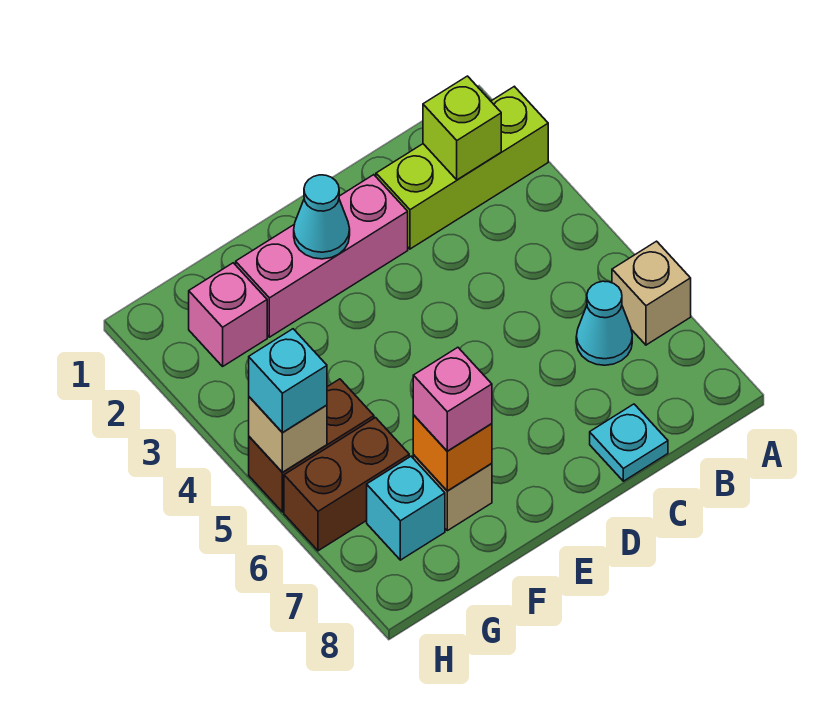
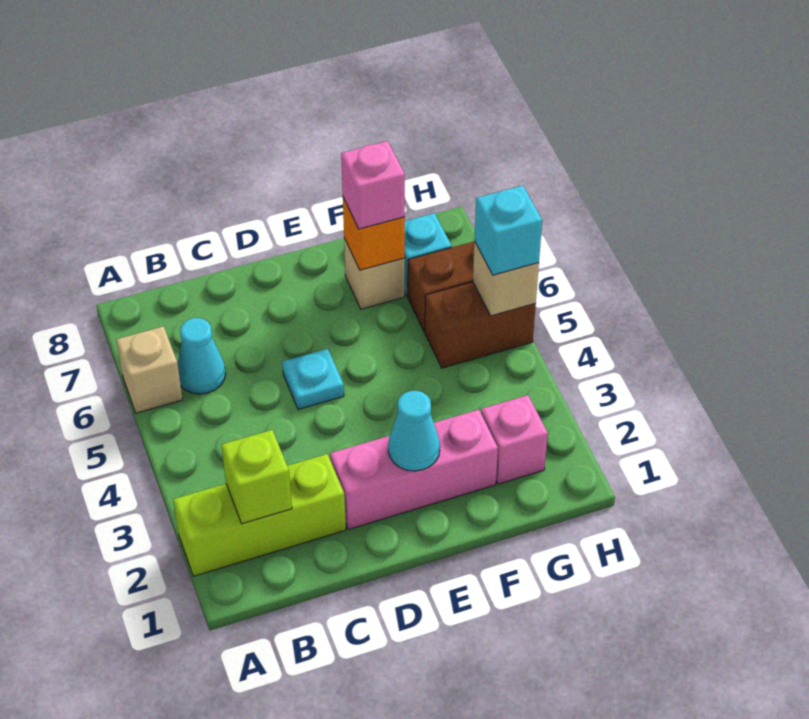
cyan plate C8 level 1 -> cyan plate D5 level 1

